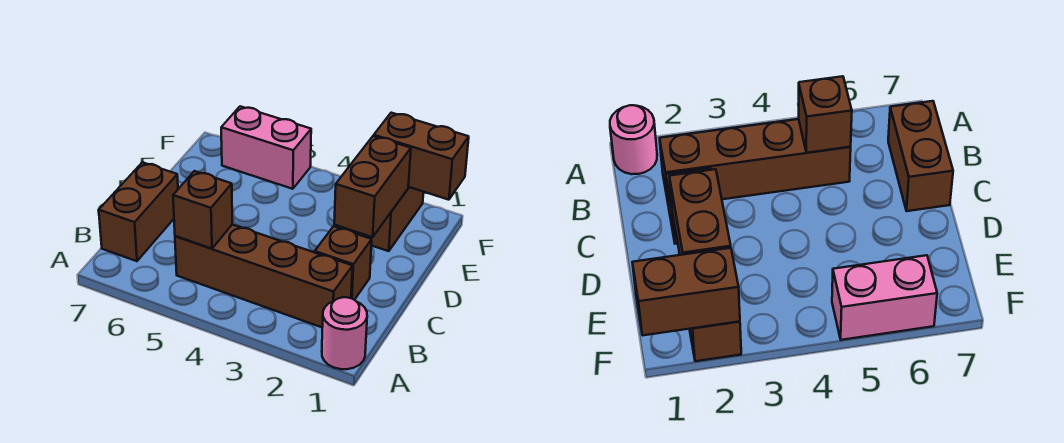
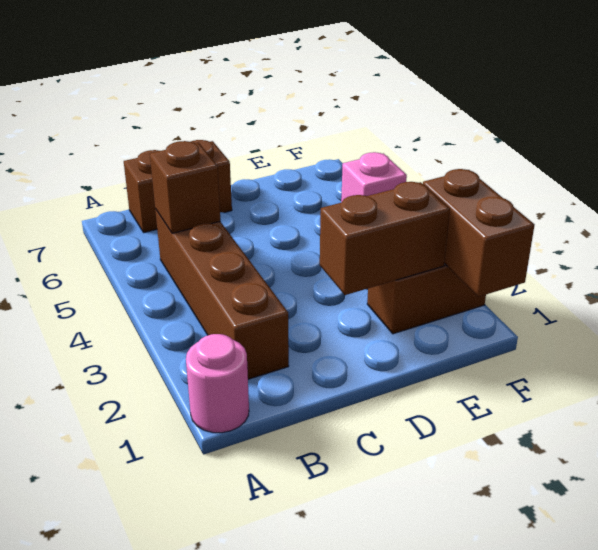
brown brick C2 level 1 -> none
pink brick F5:F6 level 1 -> pink brick F5 level 1

